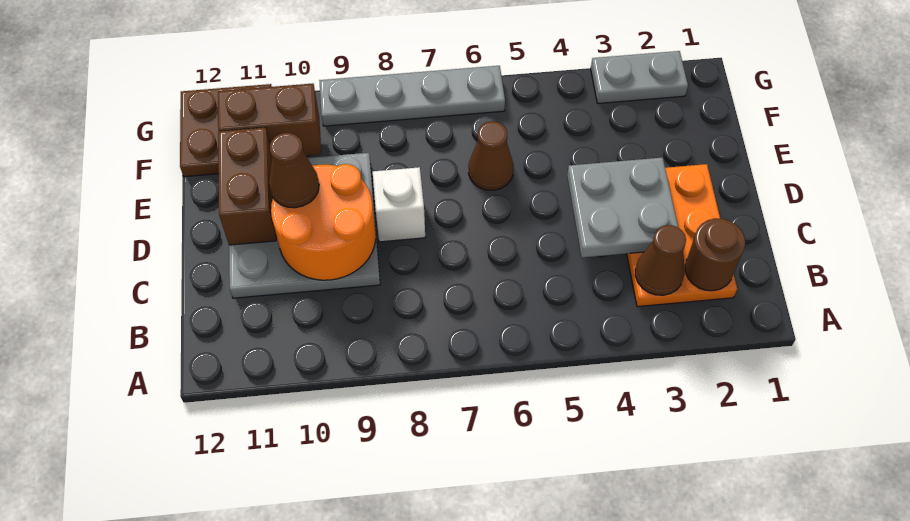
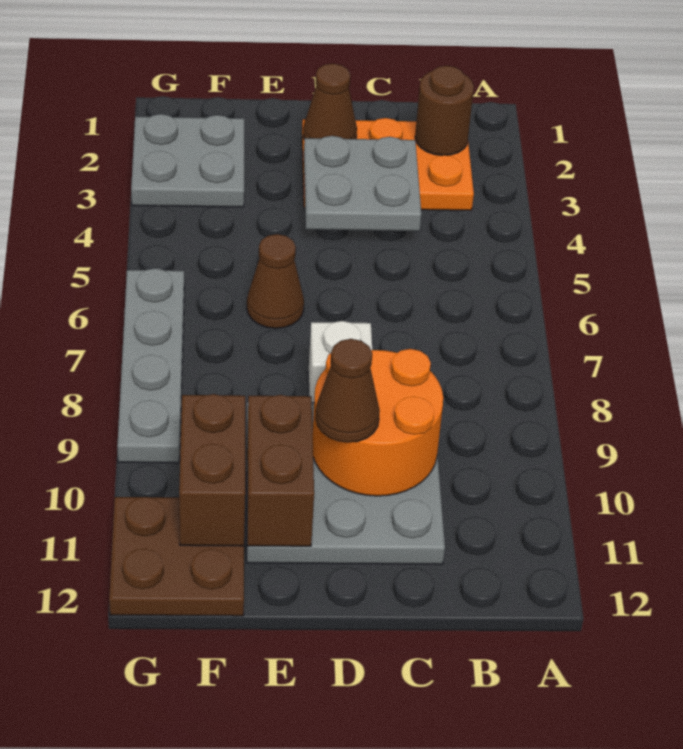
brown cone B3 level 2 -> brown cone D2 level 2
brown brick D11:E11 level 2 -> brown brick E10:E11 level 2
grey plate G2:G3 level 1 -> grey plate F2:G3 level 1

